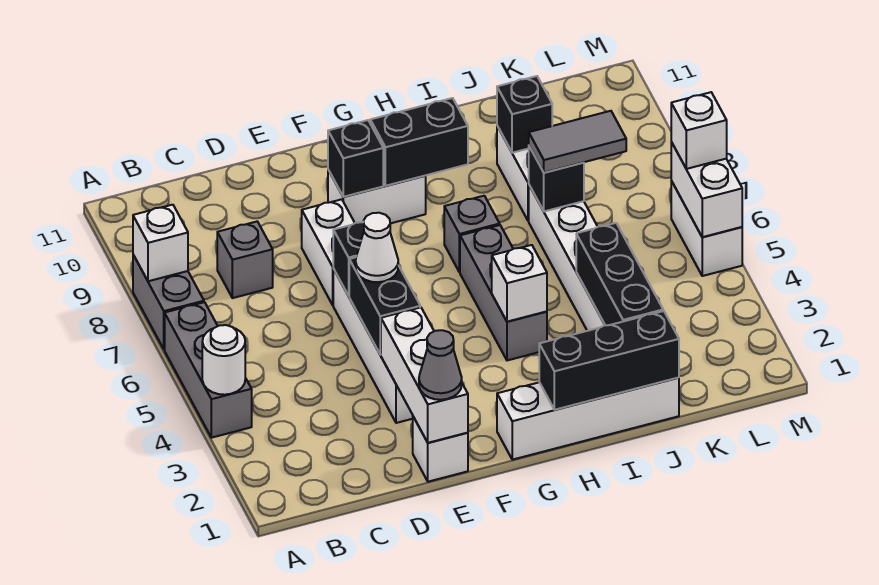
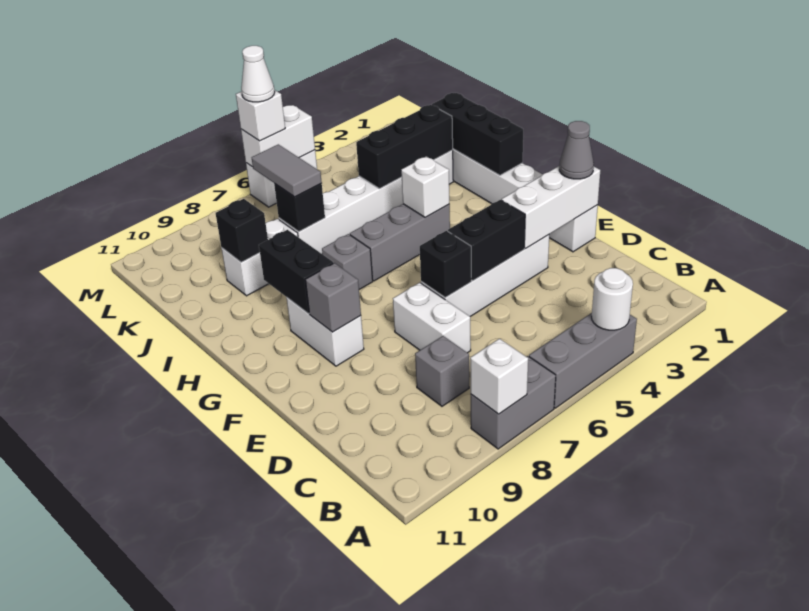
white cone E5 level 3 -> white cone M6 level 4
white brick E7:E8 level 1 -> white brick D7:E7 level 1
black brick F9 level 2 -> grey brick F9 level 2

